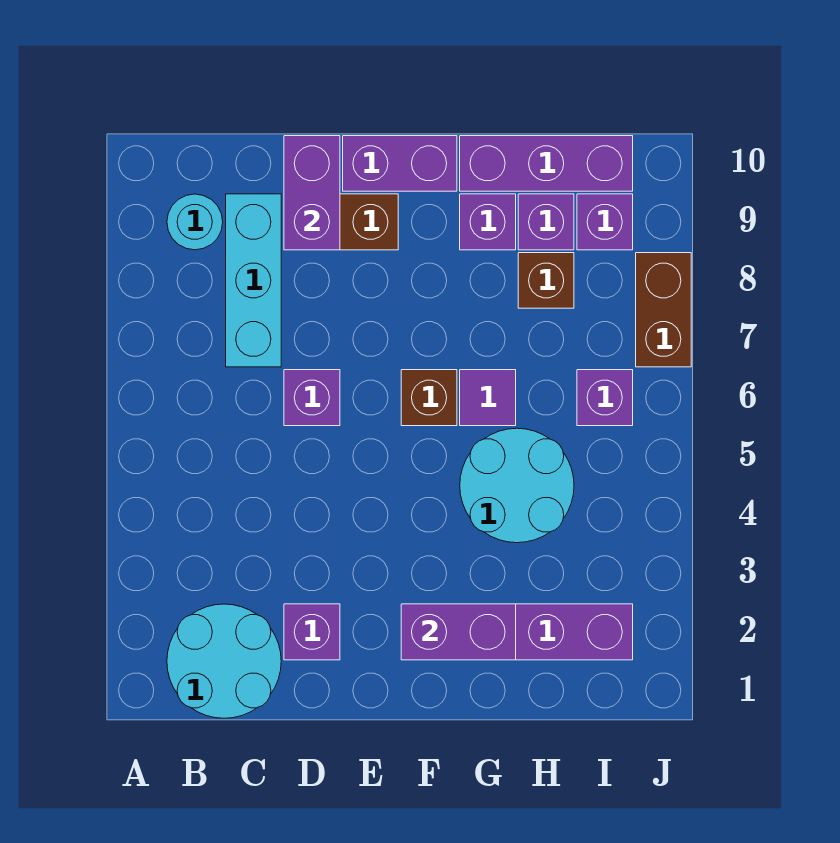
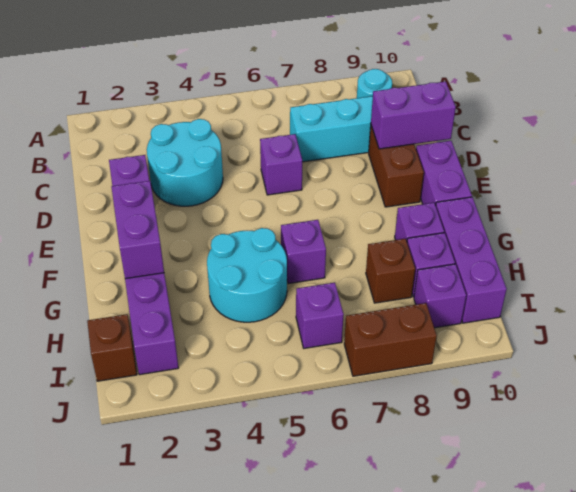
cyan round brick B1:C2 level 1 -> cyan round brick C3:D4 level 1
brown brick F6 level 1 -> brown brick I1 level 1
purple tile G6 level 1 -> purple brick G6 level 1

